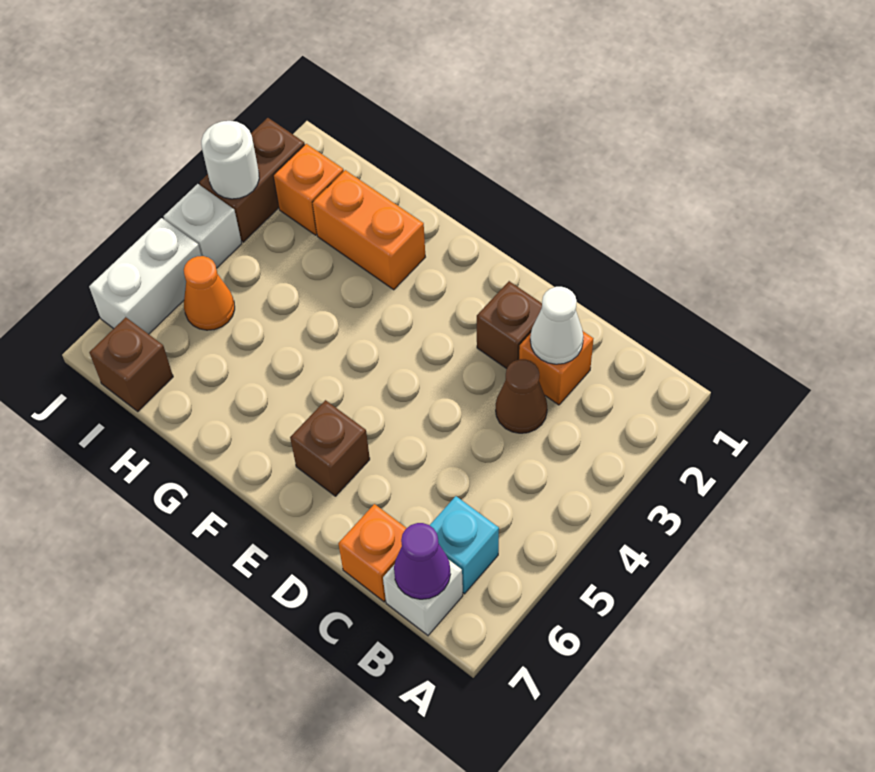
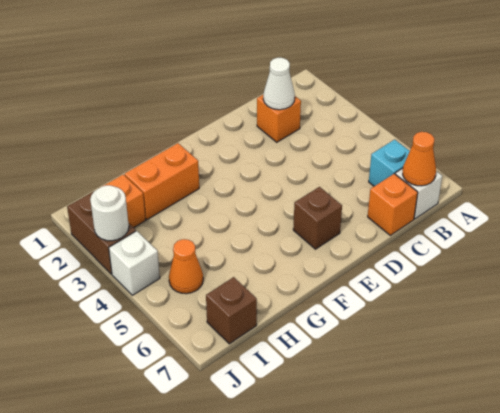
purple cone B7 level 2 -> orange cone B7 level 2
brown cone C3 level 1 -> none
brown brick D2 level 1 -> none
white brick J5:J6 level 1 -> none

